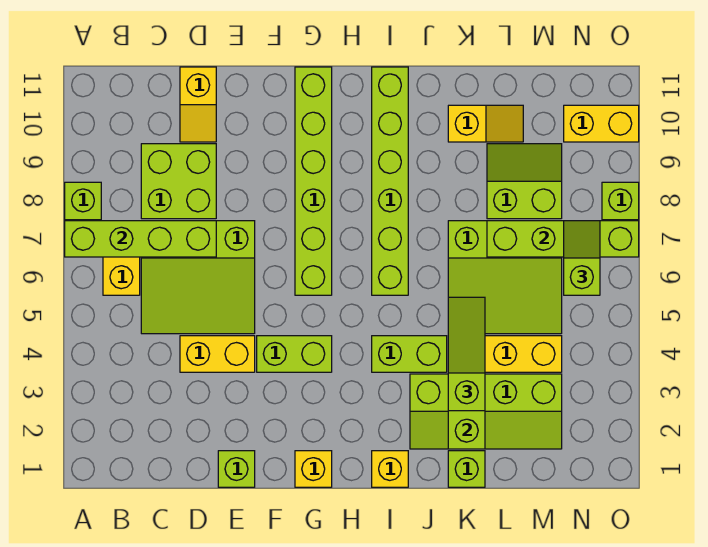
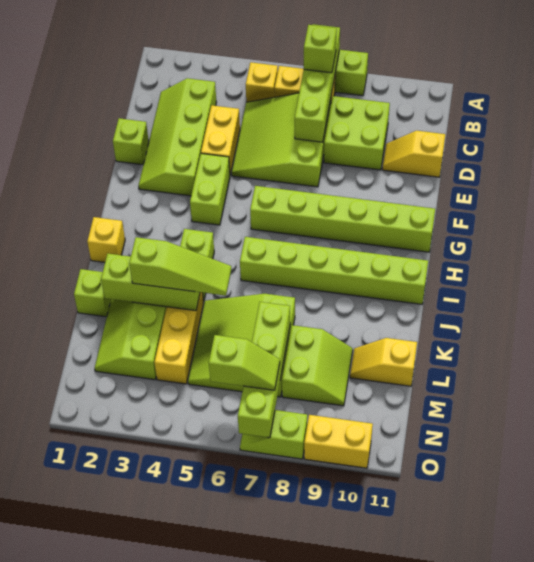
none -> lime brick B7 level 3
none -> lime slope C2:F3 level 1 top 3
yellow brick G1 level 1 -> yellow brick B5 level 1
yellow slope K10:L10 level 1 top K -> yellow slope L10:L11 level 1 top 11
yellow brick N10:O10 level 1 -> yellow brick O9:O10 level 1

